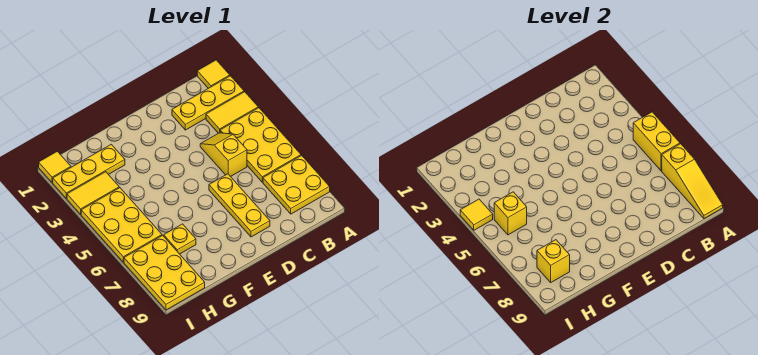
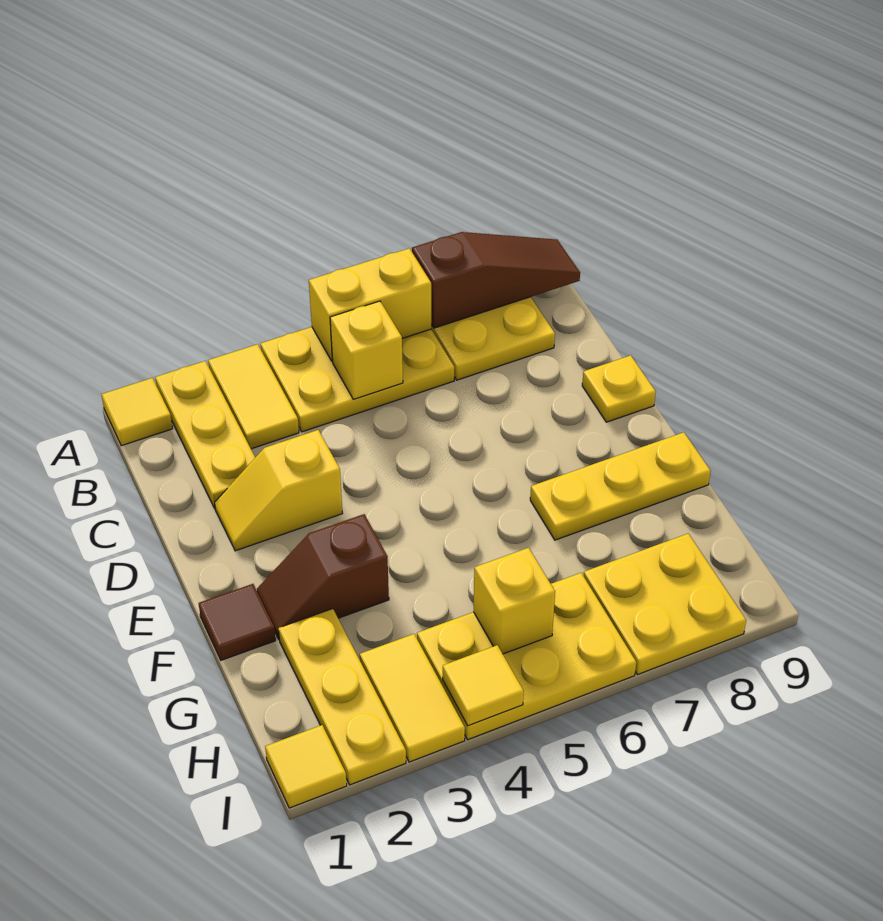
yellow slope A7:A9 level 2 top 7 -> brown slope A7:A9 level 2 top 7
yellow slope C4:C5 level 1 top 5 -> yellow slope D2:D3 level 1 top 3
yellow plate D6:D8 level 1 -> yellow plate F7:F9 level 1
none -> brown tile F1 level 1
none -> brown slope F2:F3 level 1 top 3
yellow plate G7 level 1 -> yellow plate D9 level 1
yellow plate H7:I9 level 1 -> yellow plate H7:I8 level 1
yellow brick H8 level 2 -> yellow brick B5 level 2

